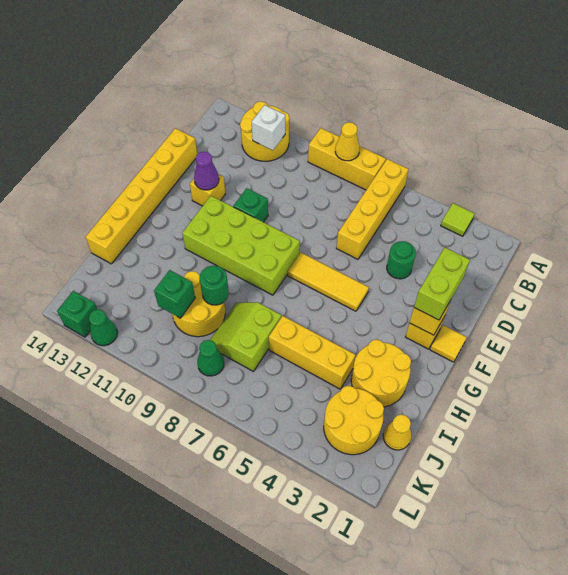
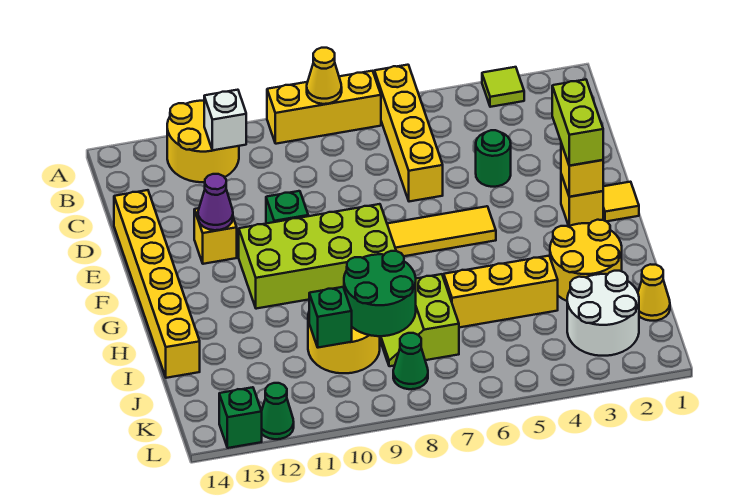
green round brick I9 level 2 -> green round brick I8:J9 level 2
yellow round brick J2:K3 level 1 -> white round brick J2:K3 level 1

